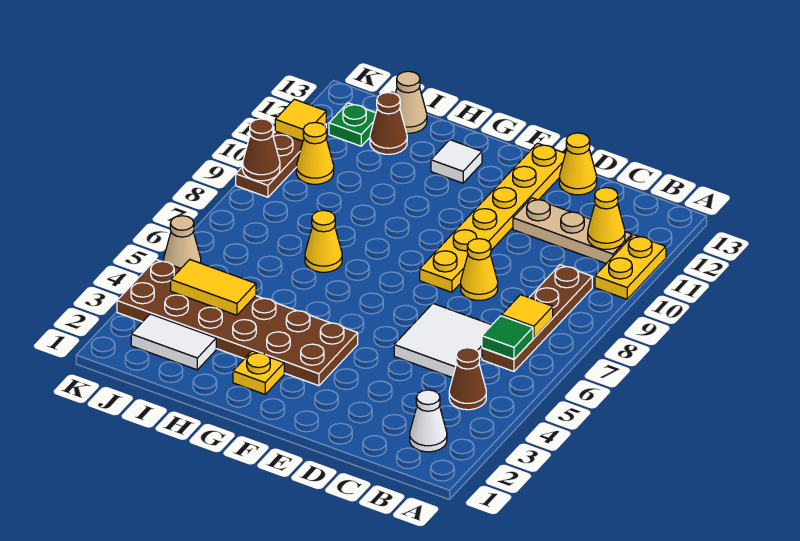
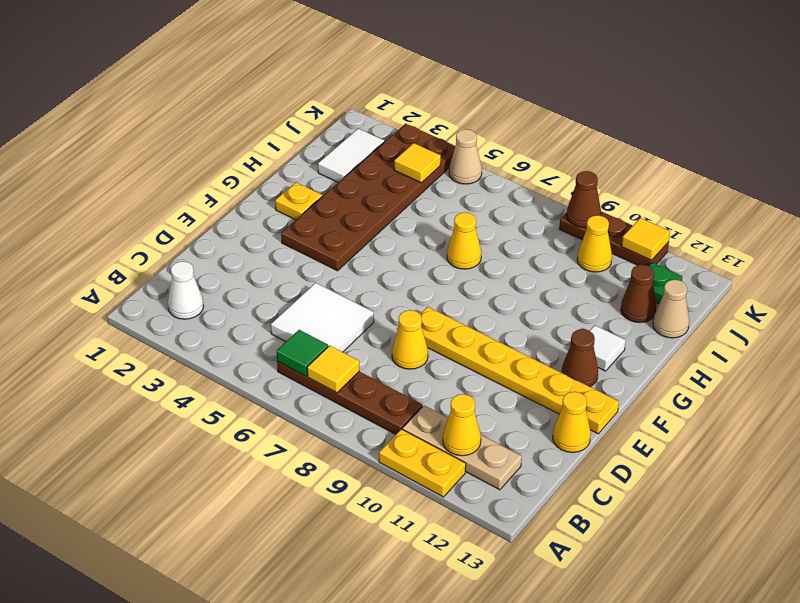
brown cone B4 level 1 -> brown cone F12 level 1
tan plate B11:D11 level 1 -> tan plate B10:B12 level 1
yellow tile I4:J4 level 2 -> yellow tile J4 level 2

